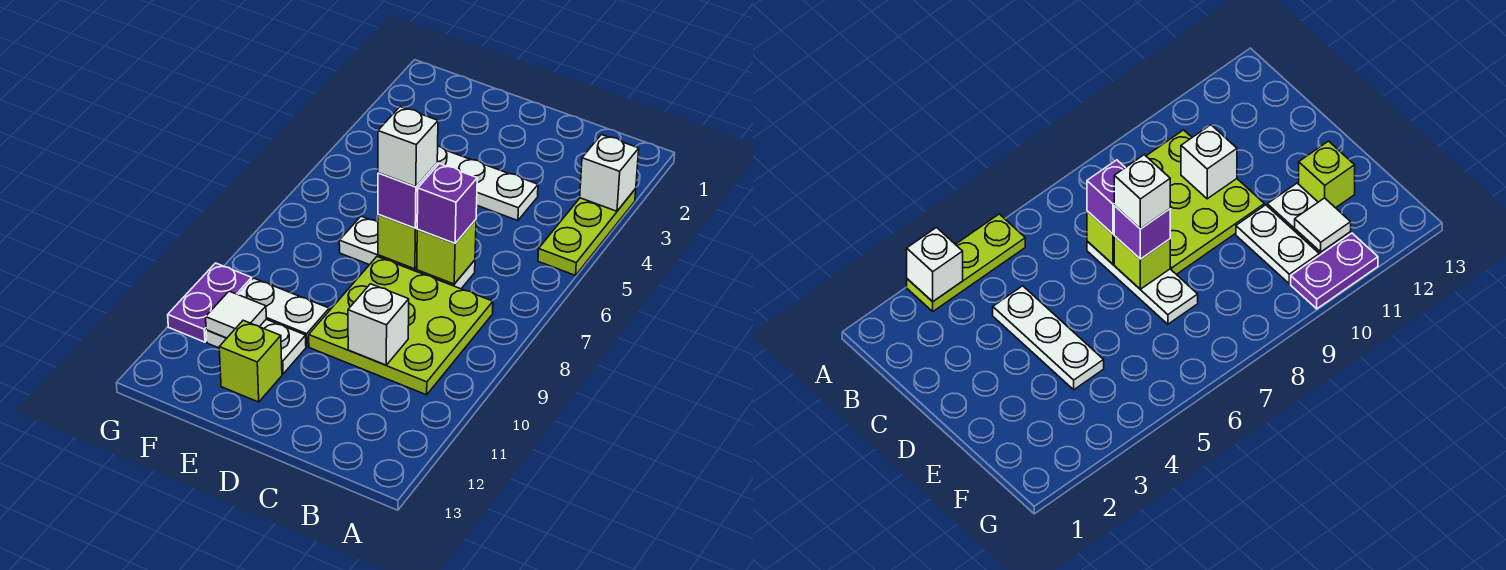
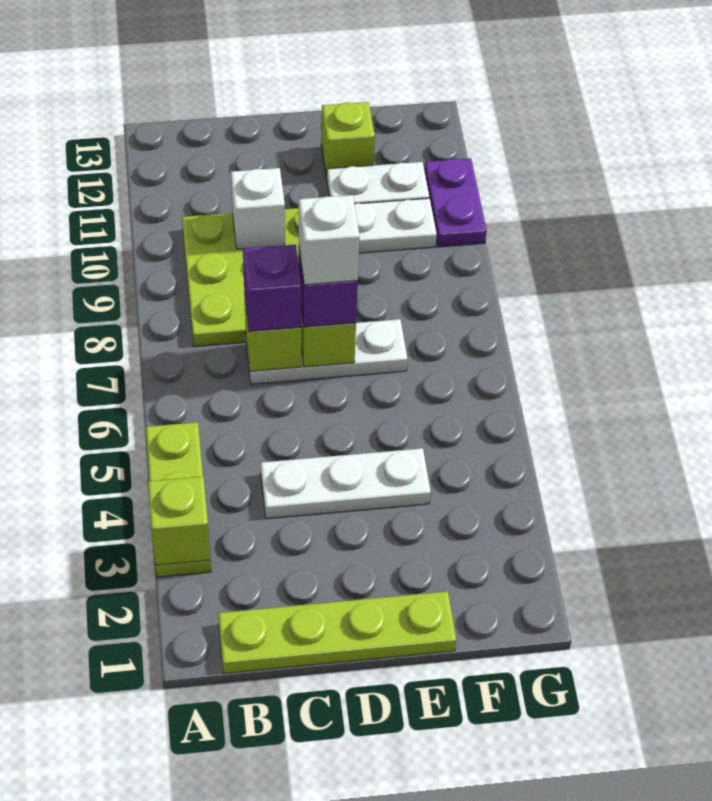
white brick A3 level 2 -> lime brick A3 level 2
none -> lime plate B1:E1 level 1
white tile F11 level 2 -> none

